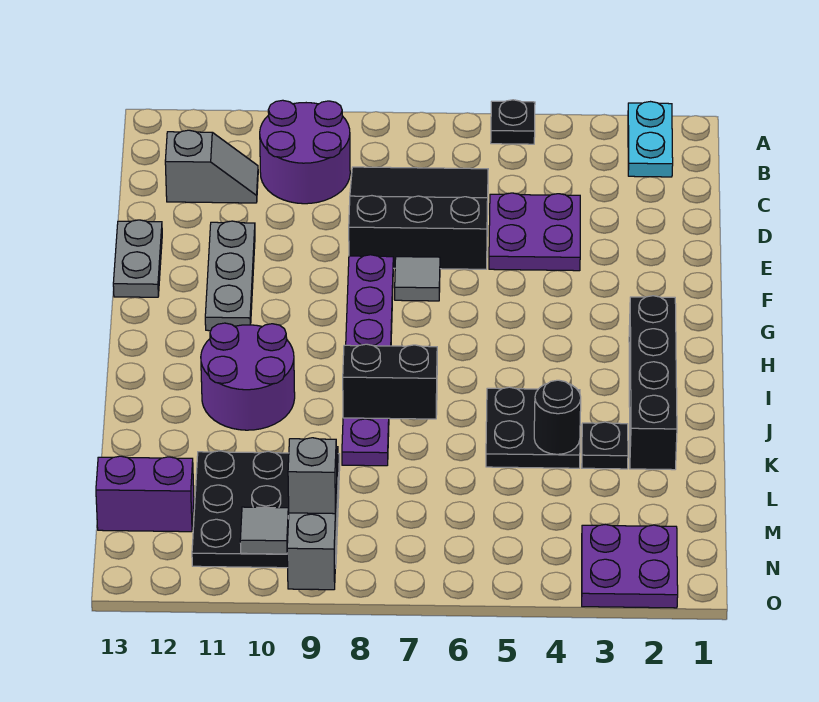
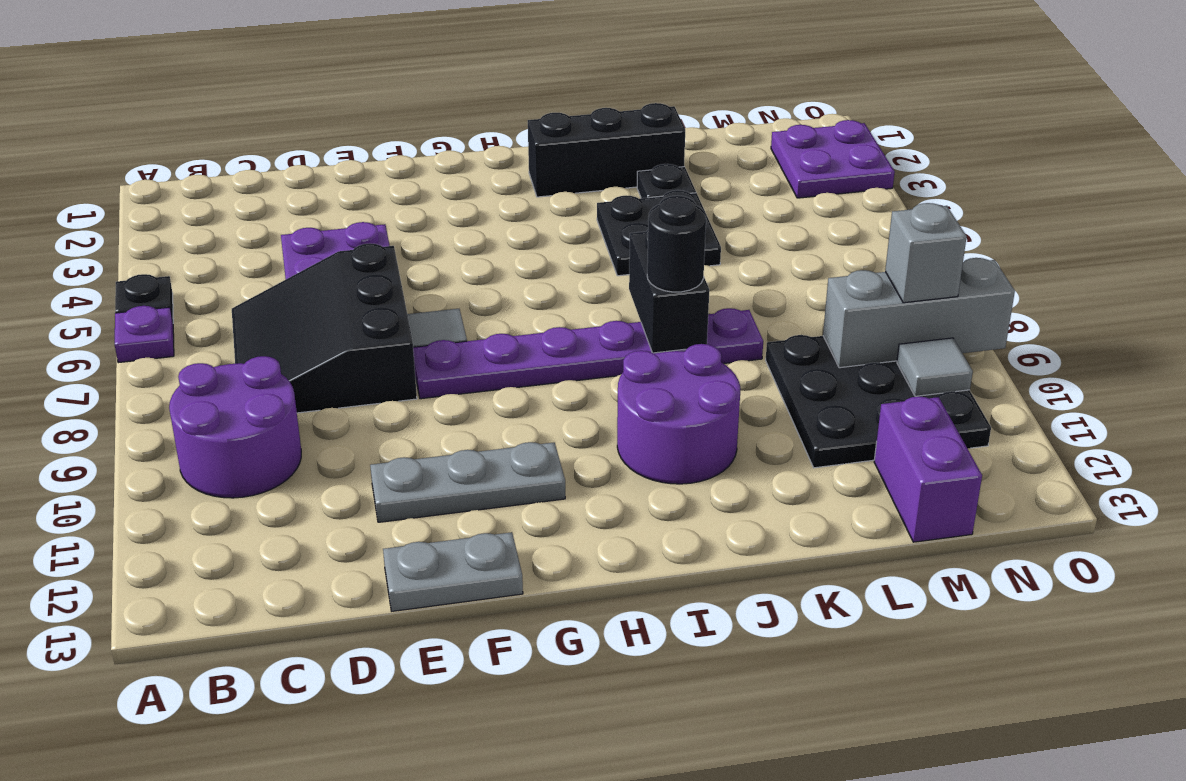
cyan plate A2:B2 level 1 -> none
none -> purple plate A6 level 1
grey slope C11:C12 level 1 top 12 -> none
black brick H2:K2 level 1 -> black brick I2:K2 level 1
black round brick K4 level 2 -> black round brick J8 level 3

